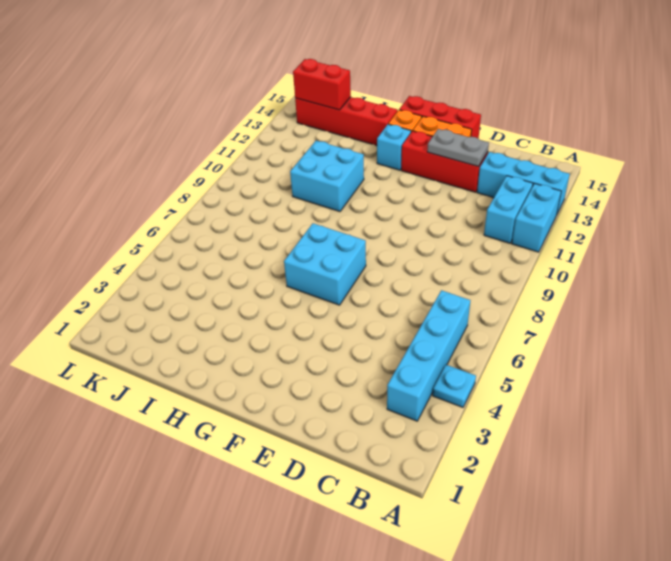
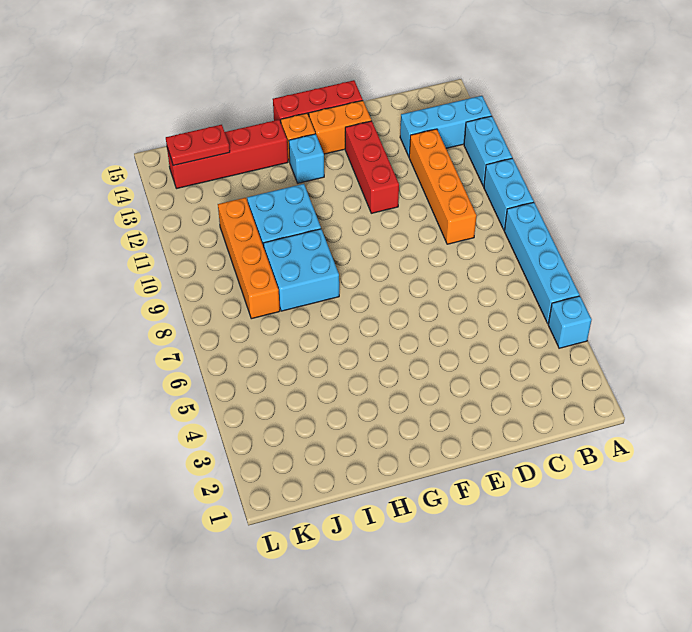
cyan plate A4 level 1 -> cyan brick A4 level 1
cyan brick B3:B6 level 1 -> cyan brick A5:A8 level 1
cyan brick B11:B12 level 1 -> cyan brick A9:A10 level 1
none -> orange brick C9:C12 level 1
red brick D13:F13 level 1 -> red brick E11:E13 level 1
grey plate D13:E13 level 2 -> none
cyan brick F6:G7 level 1 -> cyan brick H8:I9 level 1
none -> orange brick J8:J11 level 1
red brick J14:K14 level 2 -> red plate J14:K14 level 2

